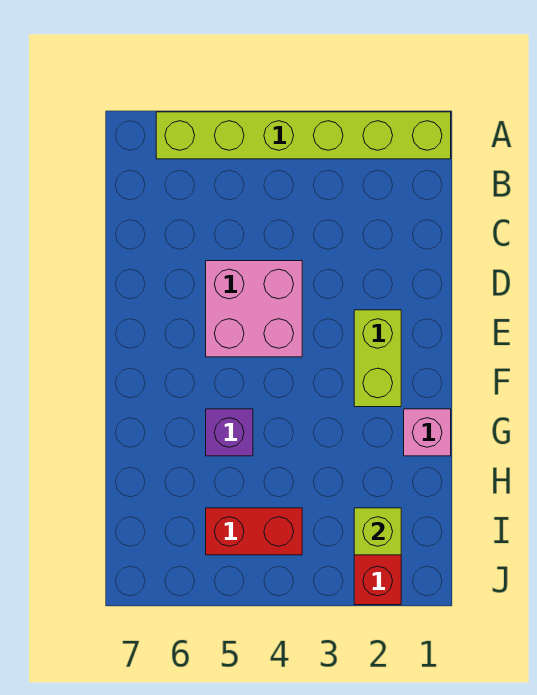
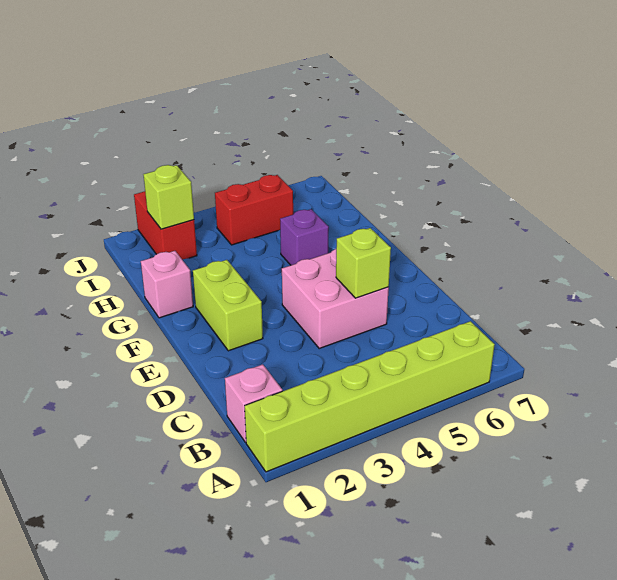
none -> pink brick B1 level 1
none -> lime brick D5 level 2

